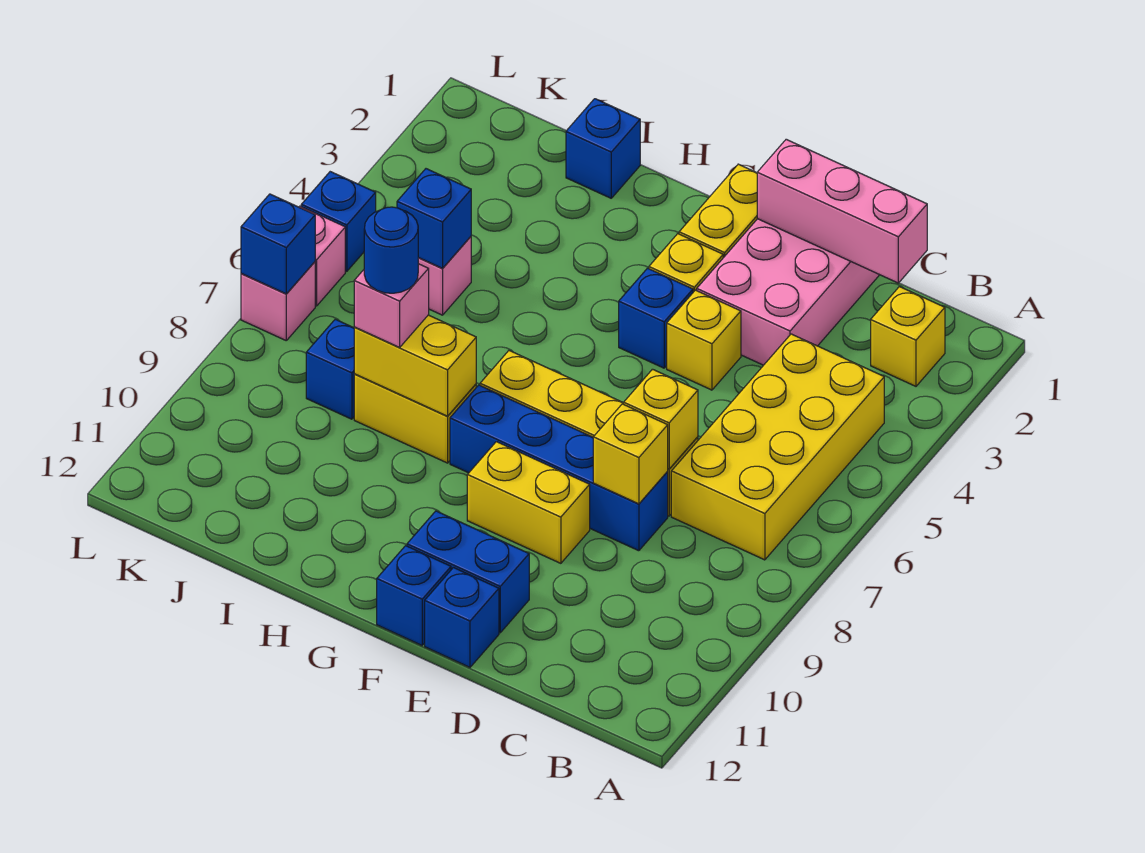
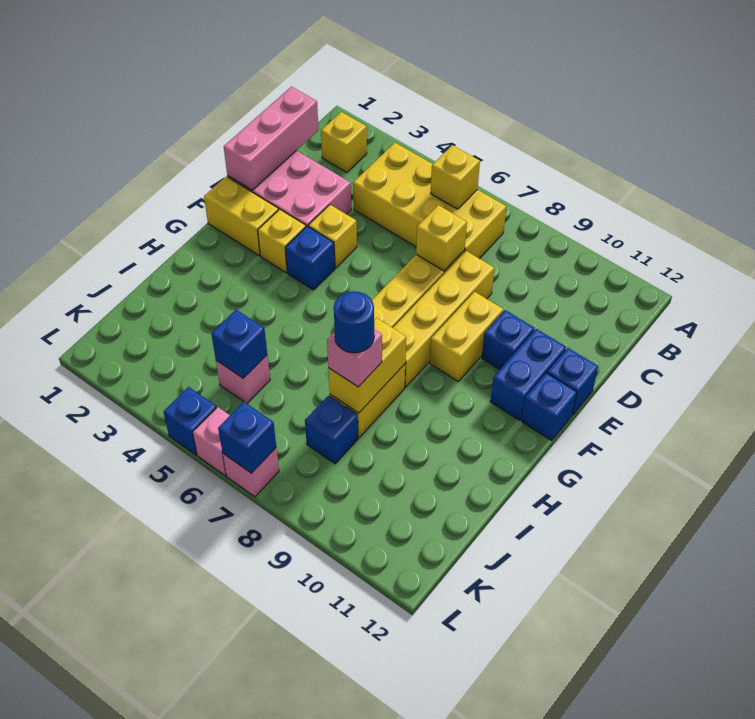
blue brick D8:G8 level 1 -> yellow brick D8:G8 level 1
yellow brick D8 level 2 -> yellow brick B6 level 2
blue brick I1 level 1 -> blue brick E10 level 1

